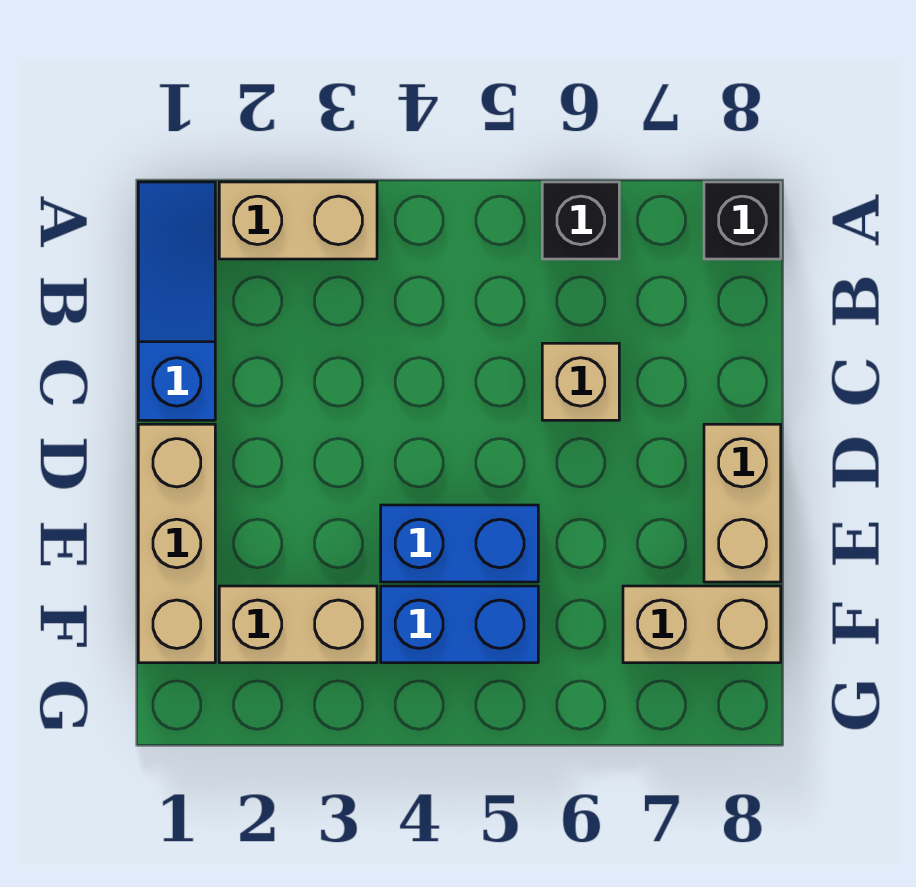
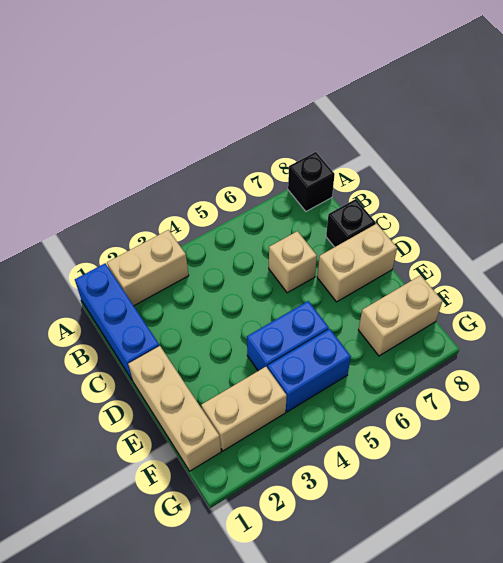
blue slope A1:C1 level 1 top C -> blue brick A1:C1 level 1
black brick A6 level 1 -> black brick C8 level 1
tan brick D8:E8 level 1 -> tan brick D7:D8 level 1

